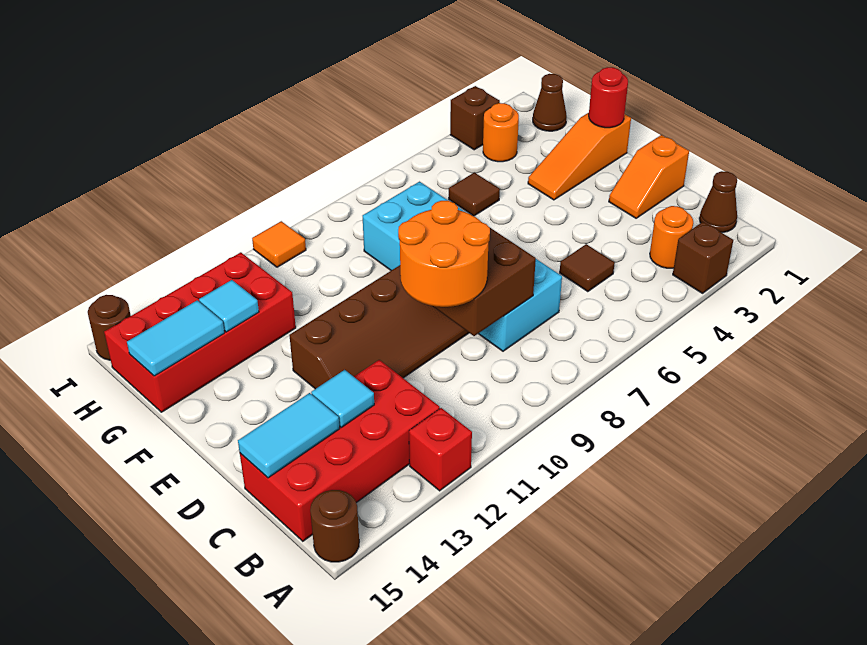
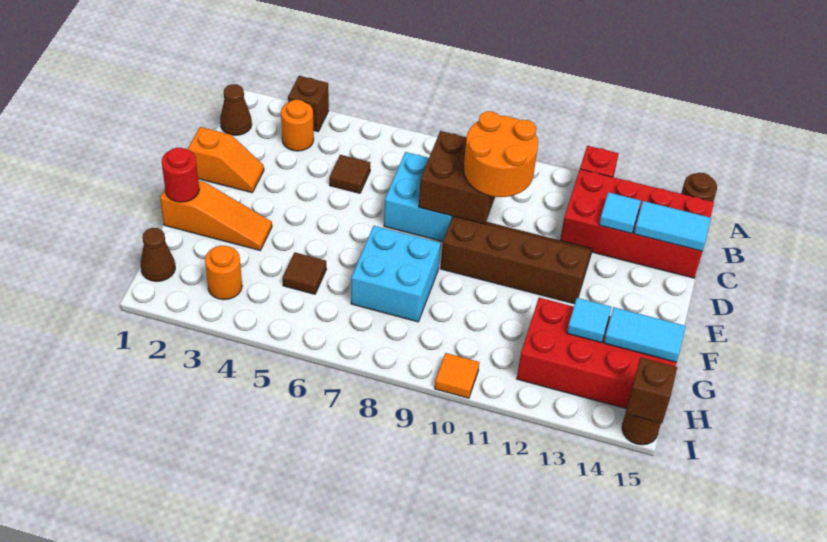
brown brick I3 level 1 -> brown brick I15 level 2

